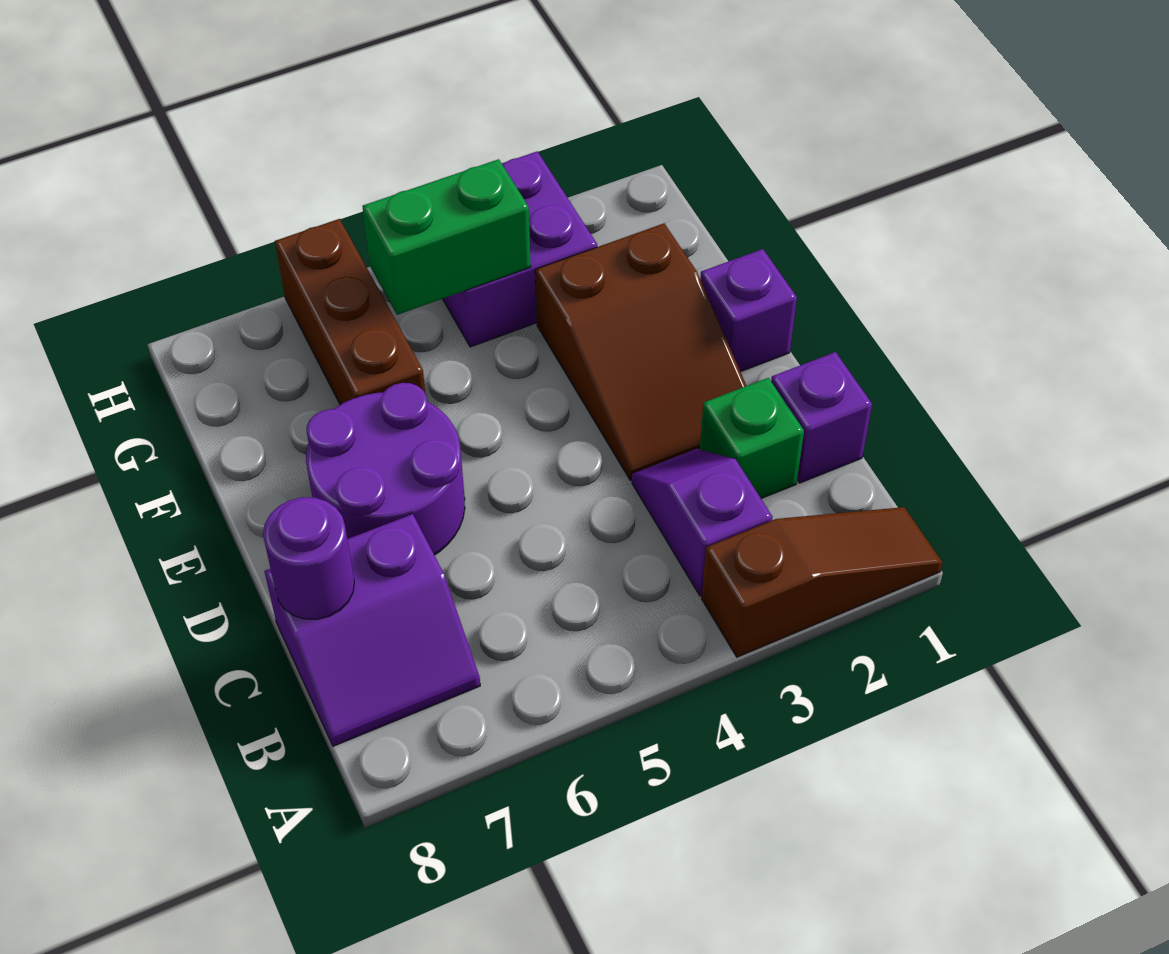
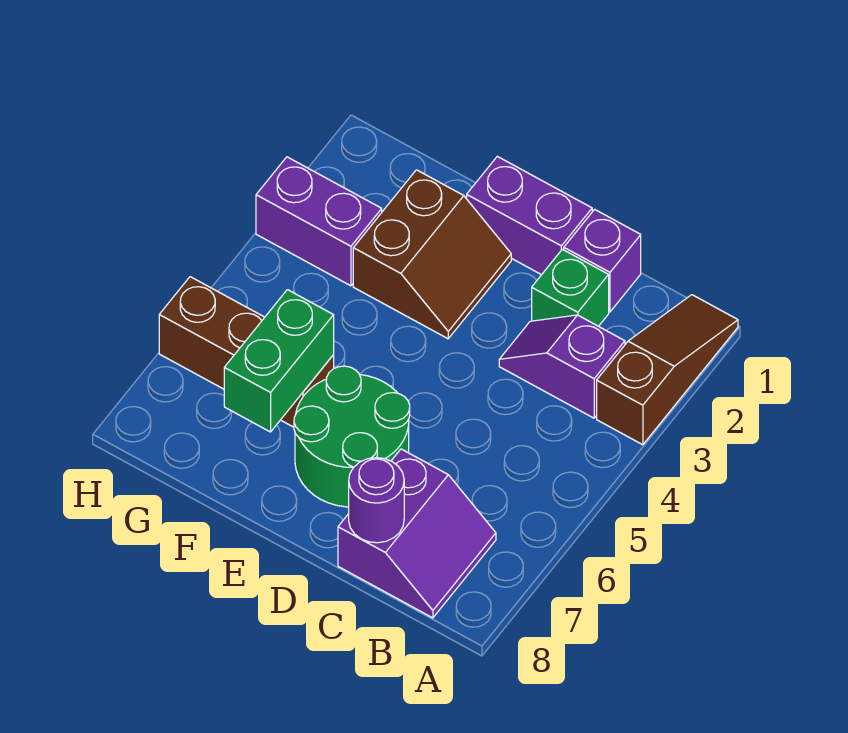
brown slope D2:F3 level 1 top F -> brown slope E2:F3 level 1 top F
purple round brick D6:E7 level 1 -> green round brick D6:E7 level 1
purple brick E1 level 1 -> purple brick D1:E1 level 1
purple brick G3:H4 level 1 -> purple brick G3:H3 level 1
green brick G4:G5 level 2 -> green brick F6:F7 level 2

